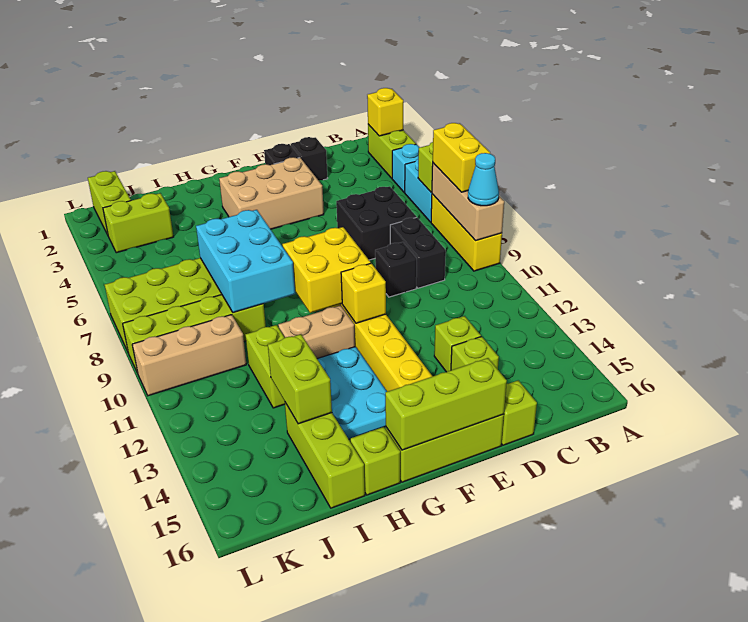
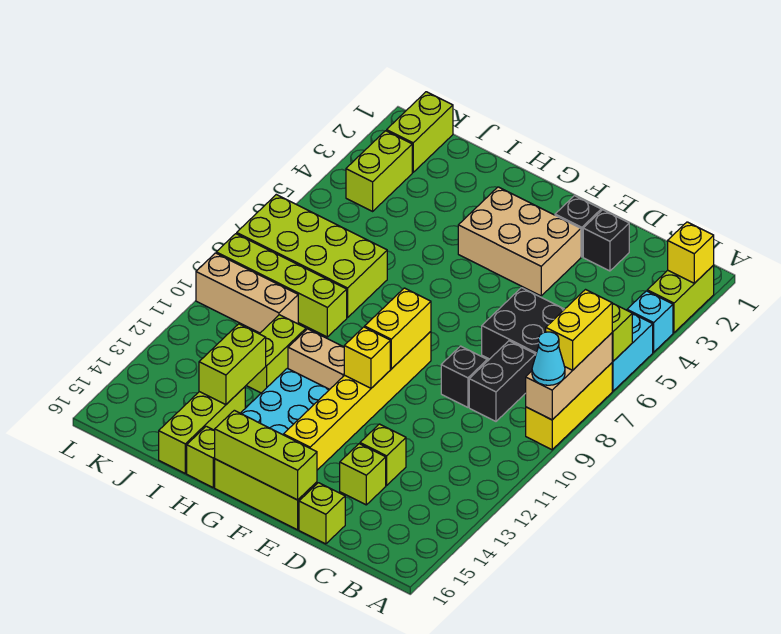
yellow brick F9:G10 level 2 -> yellow brick F9:F10 level 2
cyan brick H7:I9 level 2 -> none
lime brick J3:K3 level 1 -> lime brick K3:K4 level 1

